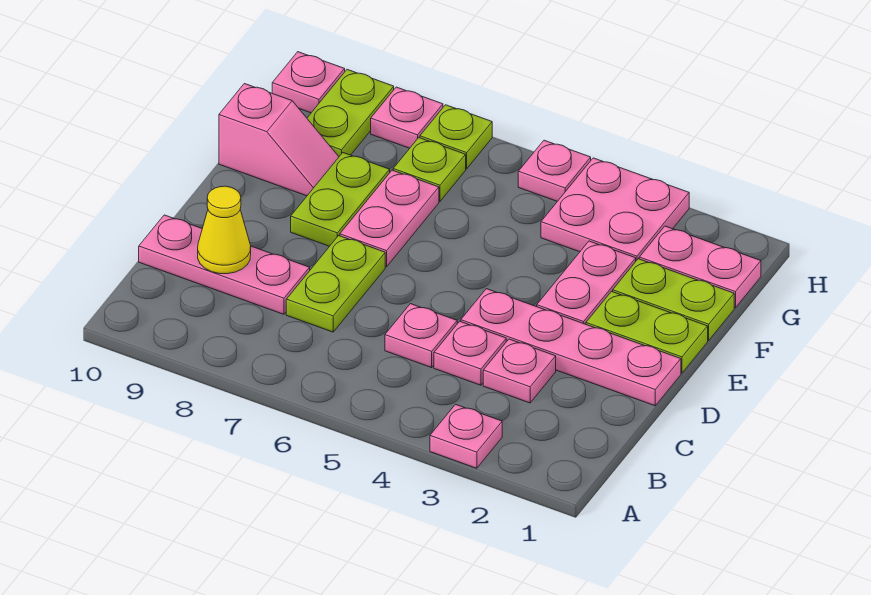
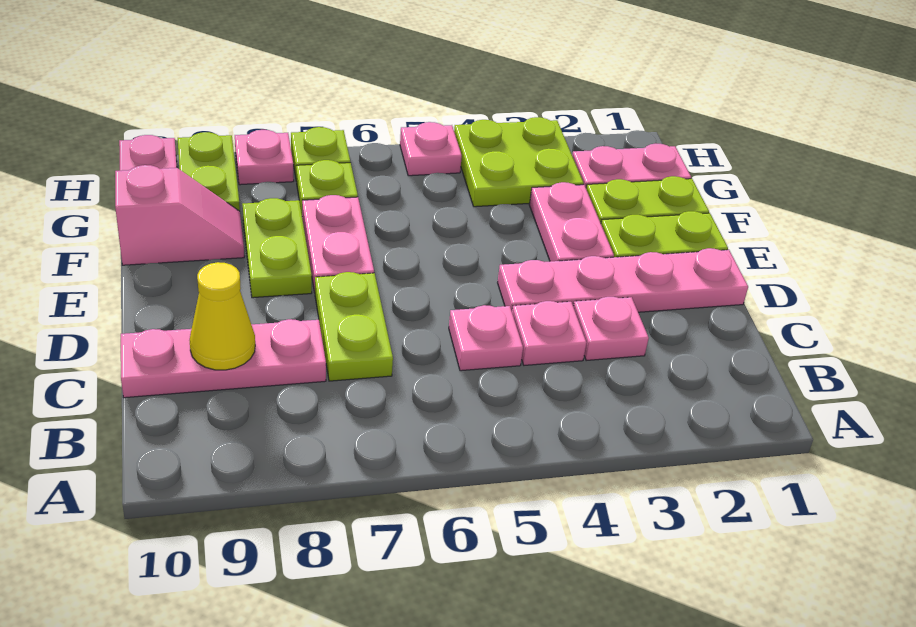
pink plate A3 level 1 -> none
pink plate G3:H4 level 1 -> lime plate G3:H4 level 1

